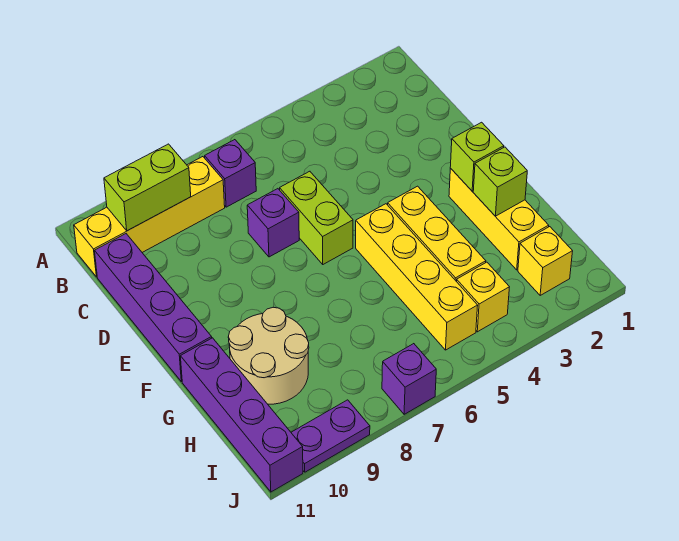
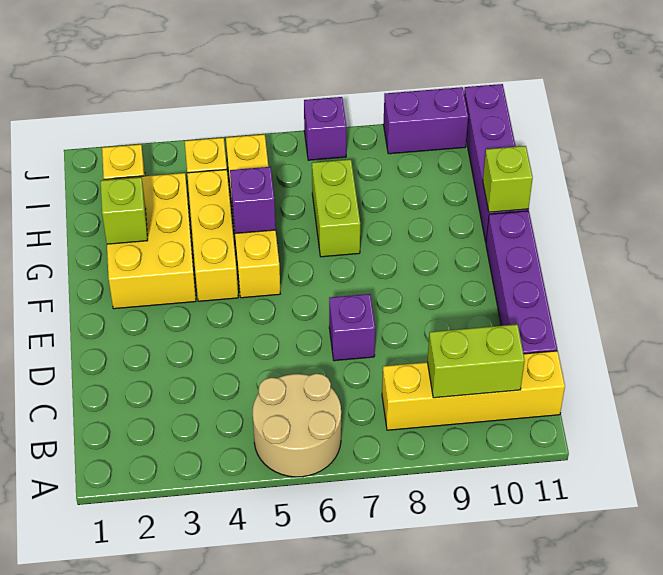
purple brick B7 level 1 -> purple brick G5 level 2
lime brick D6:E6 level 1 -> lime brick G7:H7 level 1
yellow brick F2:H2 level 1 -> yellow brick F2:H3 level 1
lime brick F2 level 2 -> lime brick G11 level 2
tan round brick G9:H10 level 1 -> tan round brick A5:B6 level 1
purple plate J9:J10 level 1 -> purple brick J9:J10 level 1

